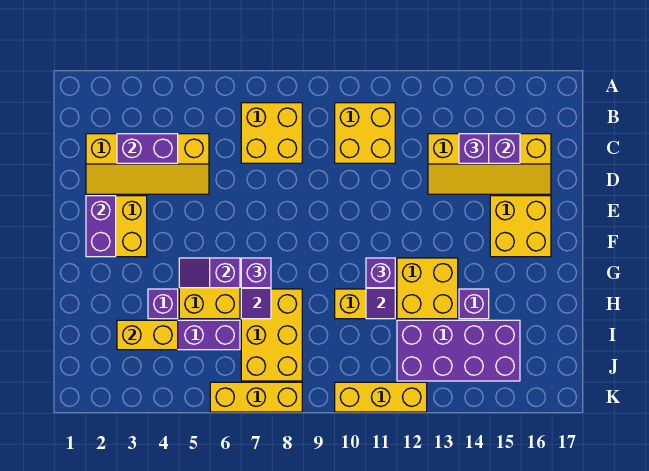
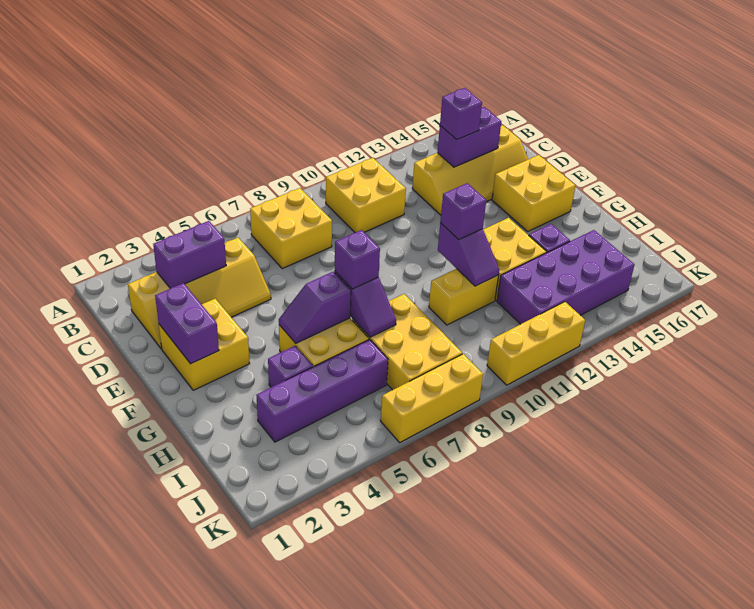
yellow brick I3:I4 level 2 -> none

